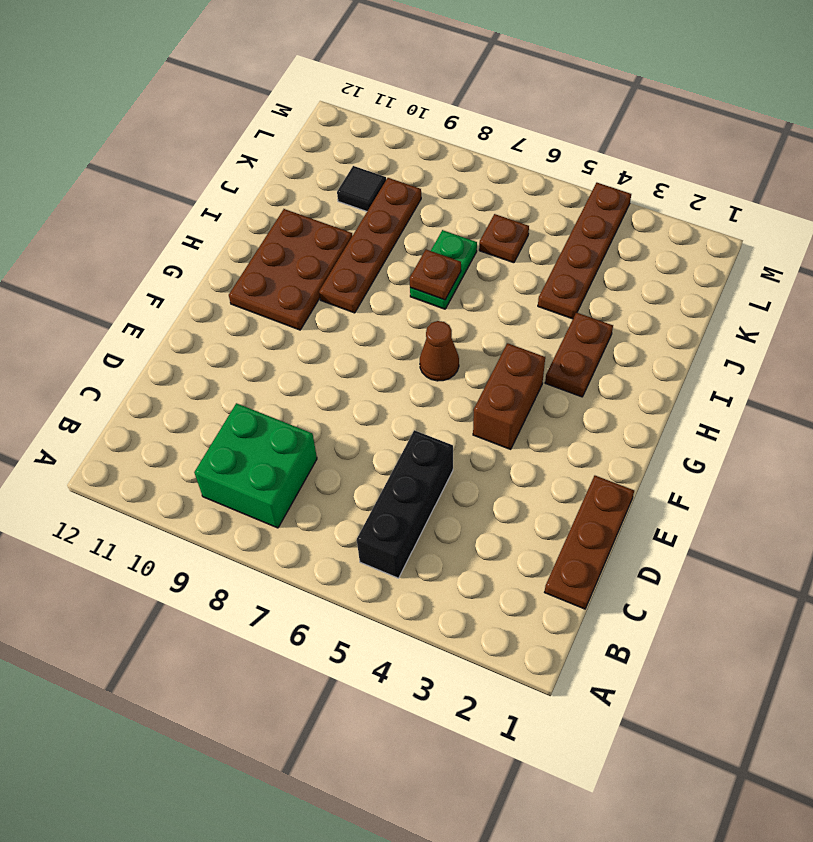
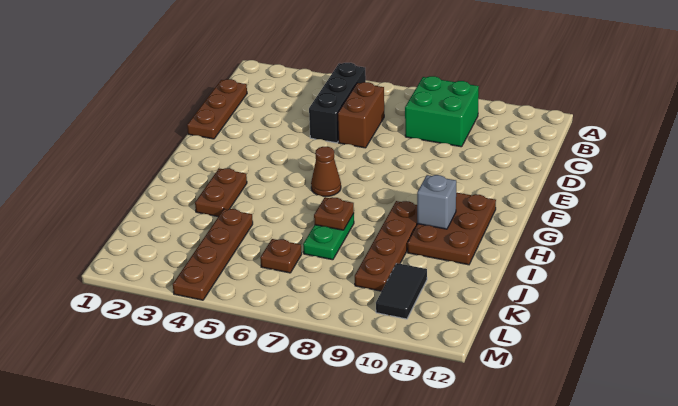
brown brick F4:G4 level 1 -> brown brick C6:D6 level 1
none -> grey brick H10 level 2
black tile K10 level 1 -> black tile K10:L10 level 1

